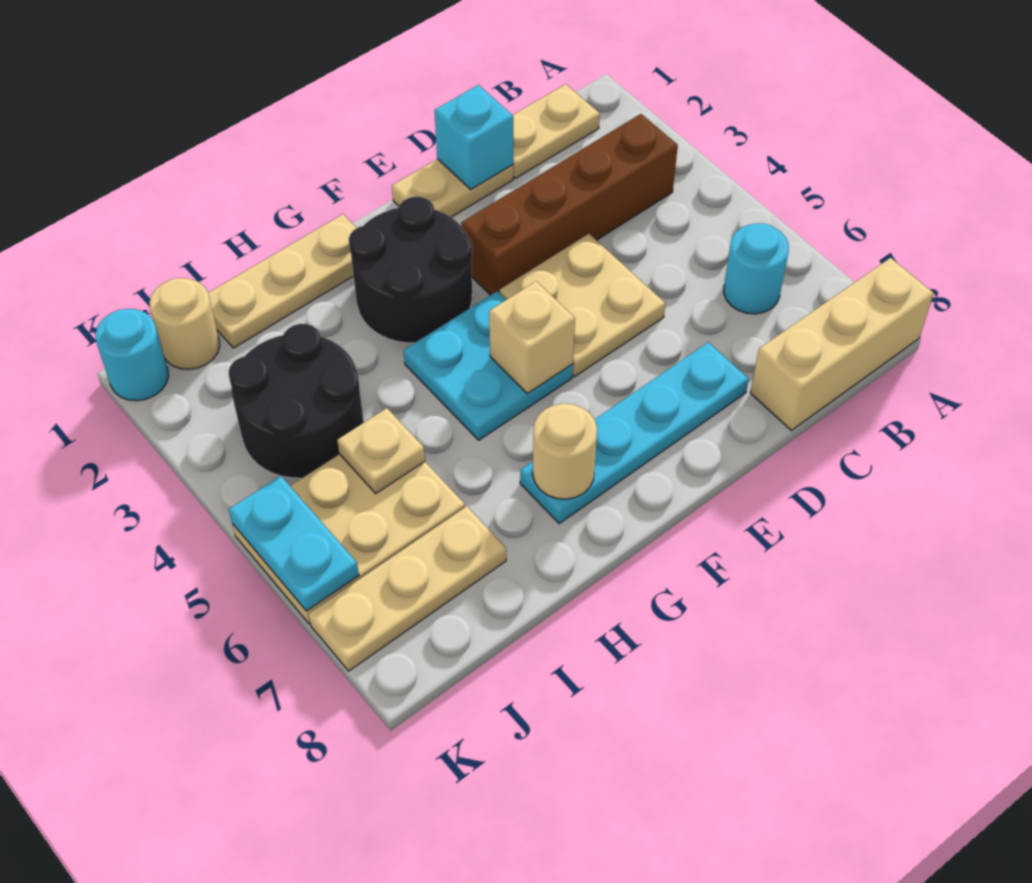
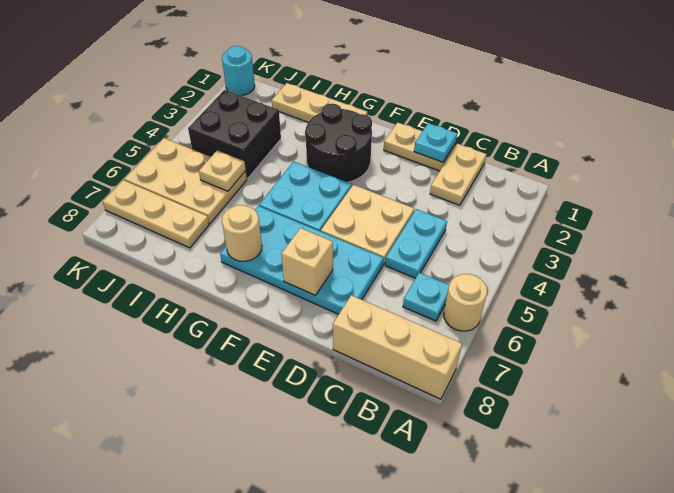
tan plate B1:C1 level 1 -> tan plate C1:C2 level 1
brown brick B3:E3 level 1 -> none
cyan round brick B6 level 1 -> cyan plate B6 level 1
cyan brick D1 level 2 -> cyan plate D1 level 2
cyan plate D7:G7 level 1 -> cyan plate D6:G7 level 1
tan brick F5 level 2 -> tan brick E7 level 2
black round brick I3:J4 level 1 -> black brick I3:J4 level 1
tan round brick J1 level 1 -> tan round brick A6 level 1
cyan plate K5:K6 level 2 -> cyan plate C4:C5 level 1

